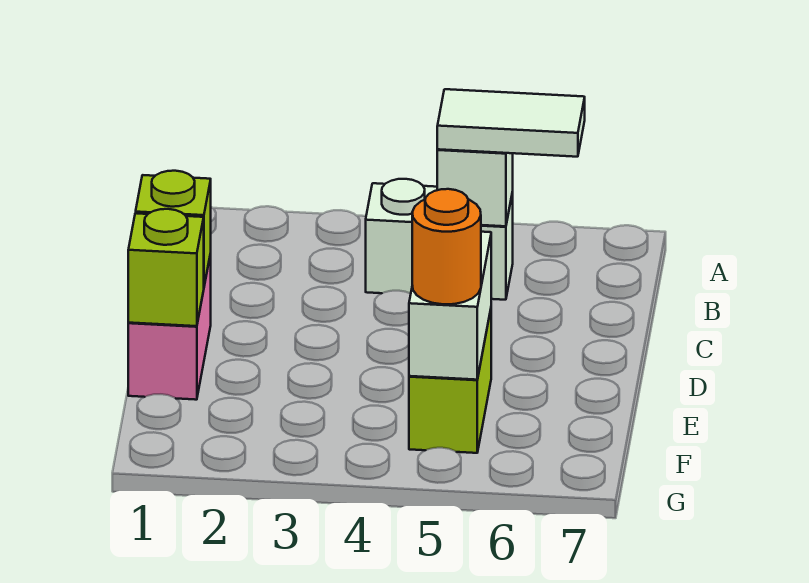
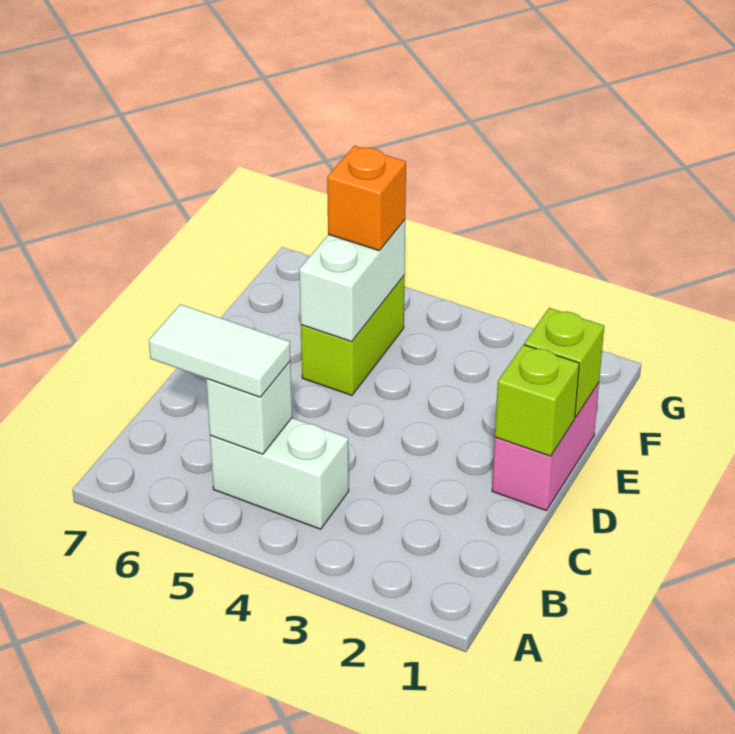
orange round brick F5 level 3 -> orange brick F5 level 3

